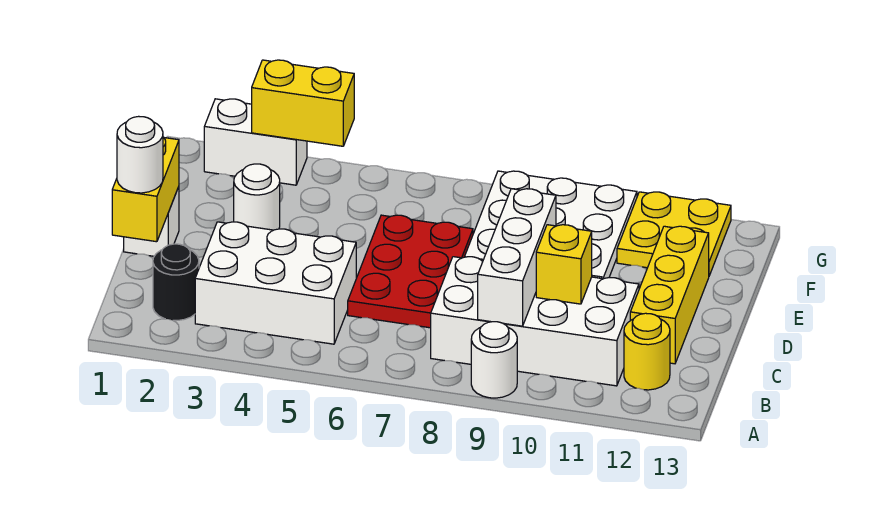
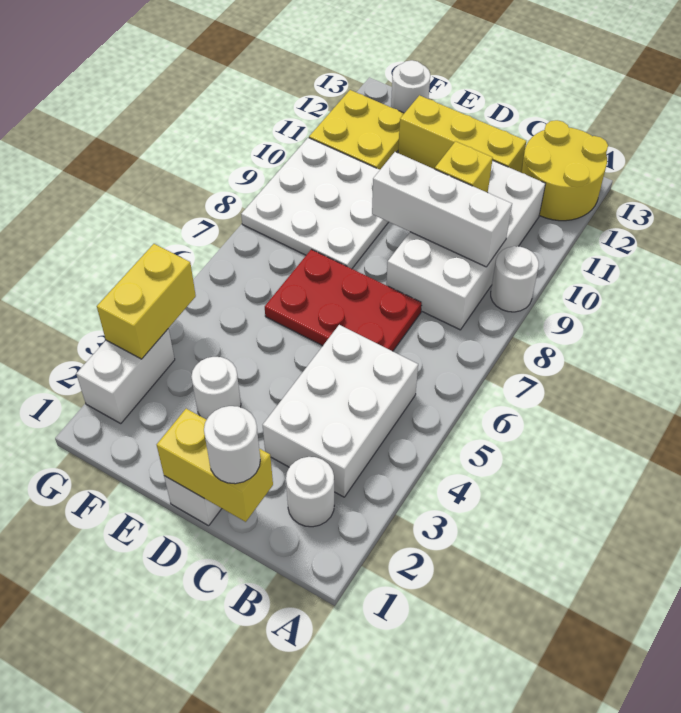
black round brick B2 level 1 -> white round brick B2 level 1
yellow round brick B12 level 1 -> yellow round brick A12:B13 level 1
none -> white round brick F13 level 1

